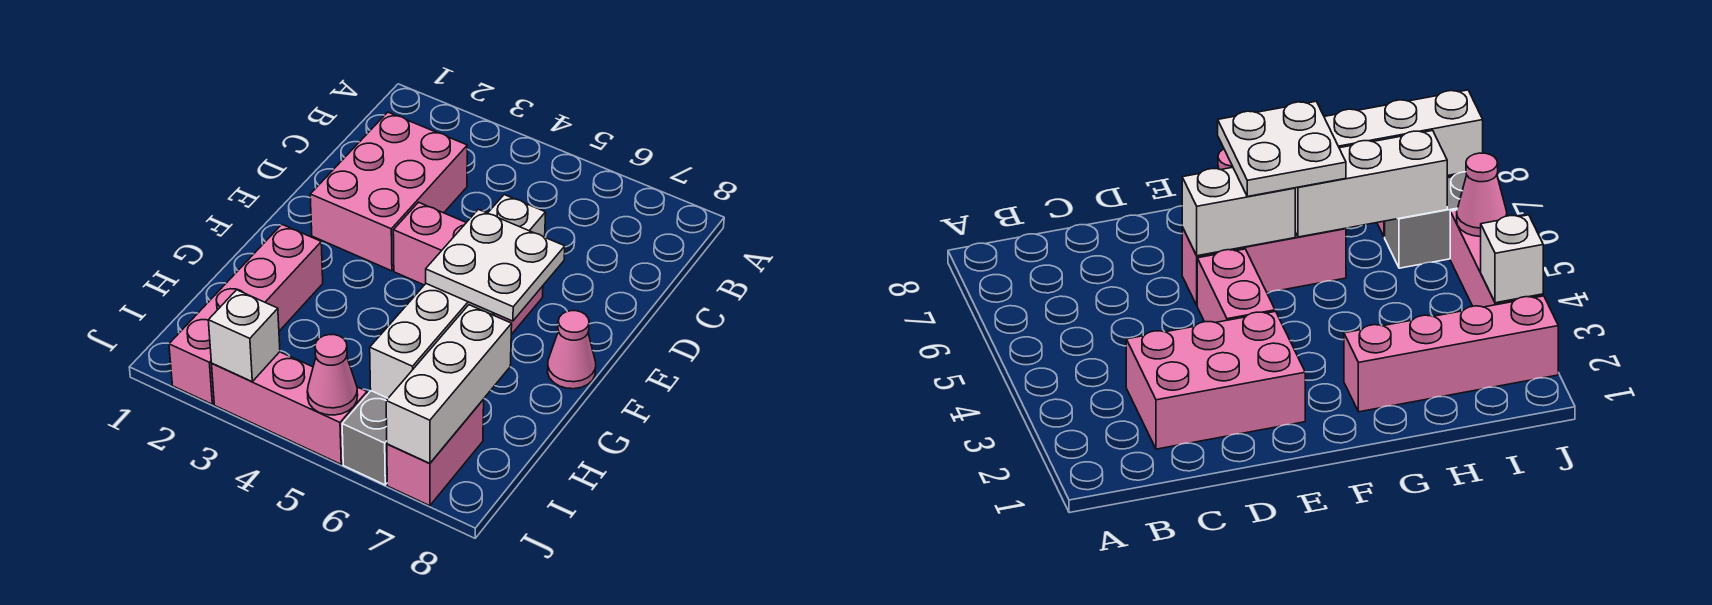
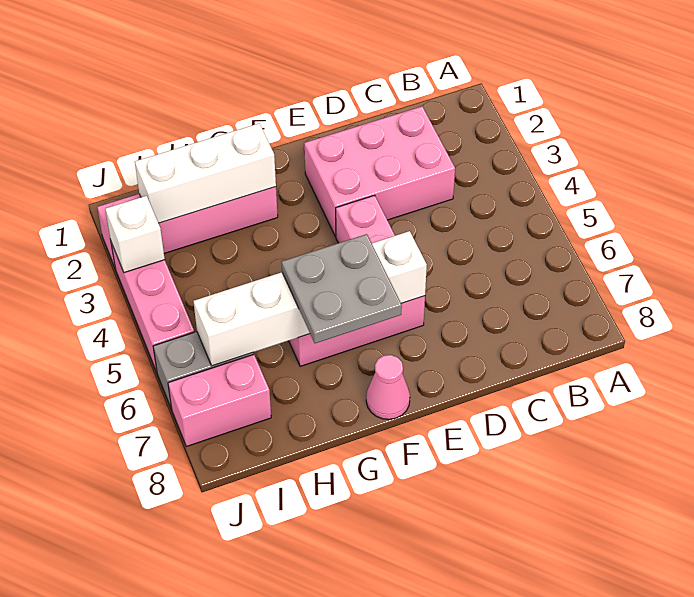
white plate F6:G7 level 3 -> grey plate F6:G7 level 3
white brick H7:J7 level 2 -> white brick G2:I2 level 2
pink cone J5 level 2 -> none

